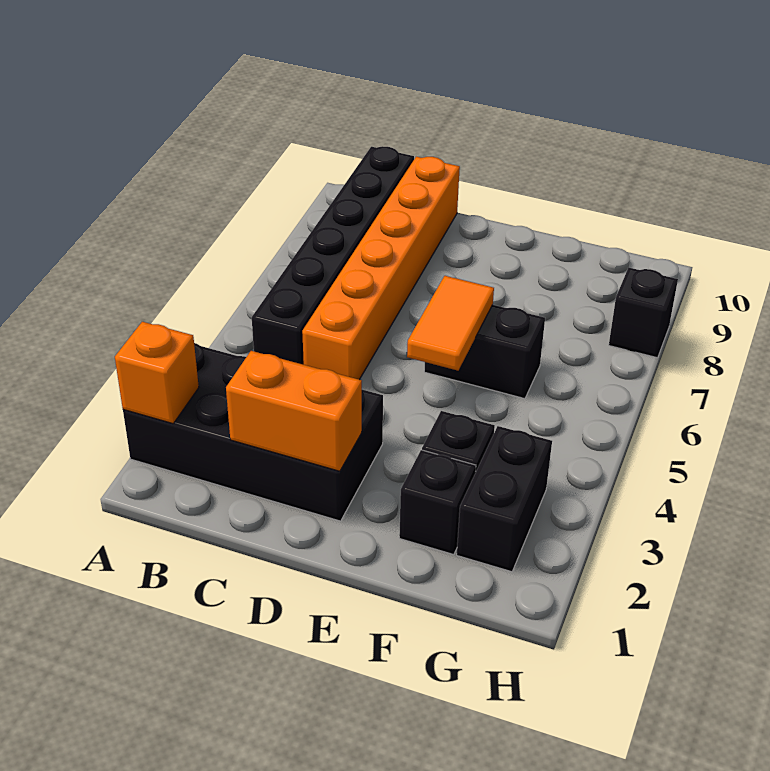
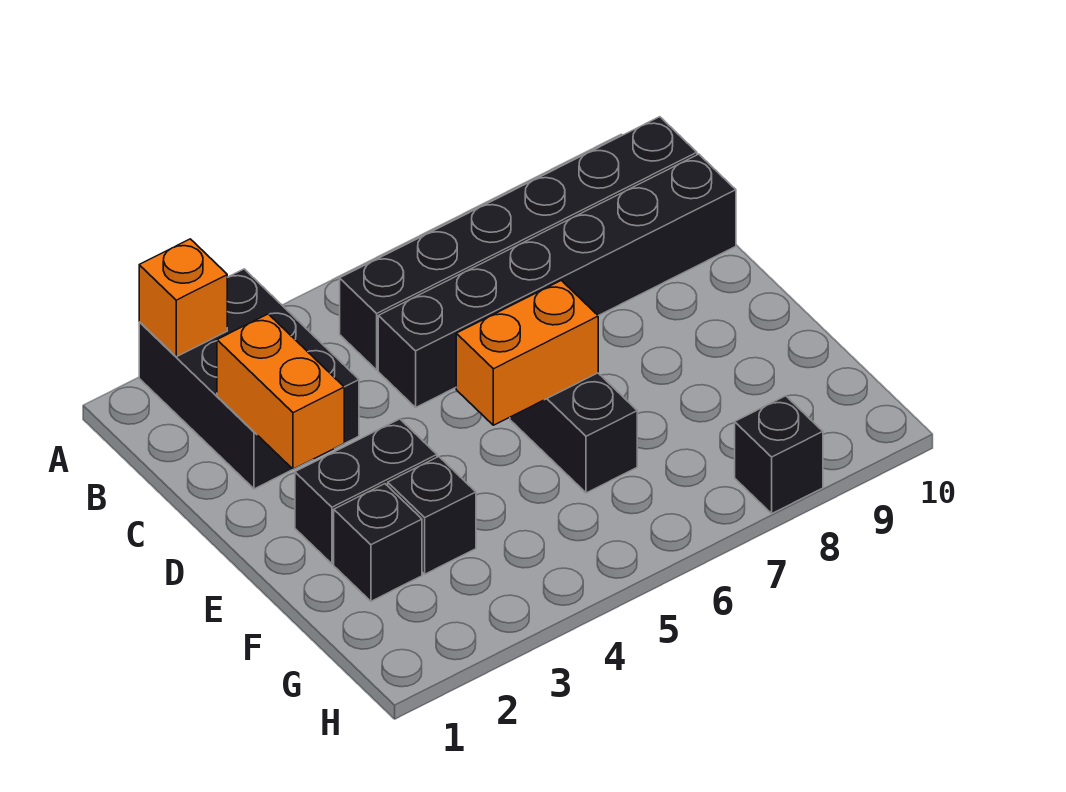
black brick A2:D3 level 1 -> black brick A2:C3 level 1
orange brick C5:C10 level 1 -> black brick C5:C10 level 1
orange tile E5:E6 level 2 -> orange brick E5:E6 level 2
black brick G2:G3 level 1 -> black brick E2:E3 level 1

